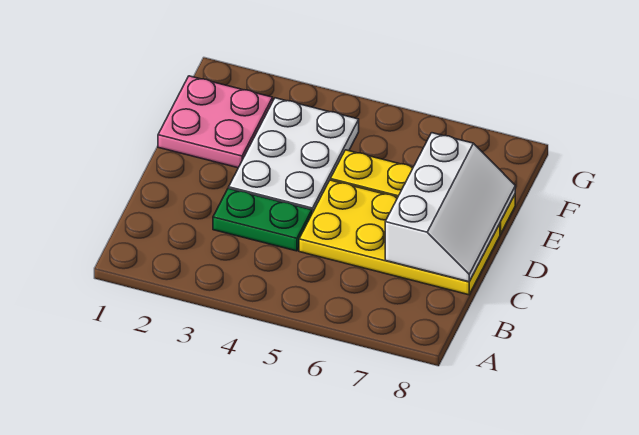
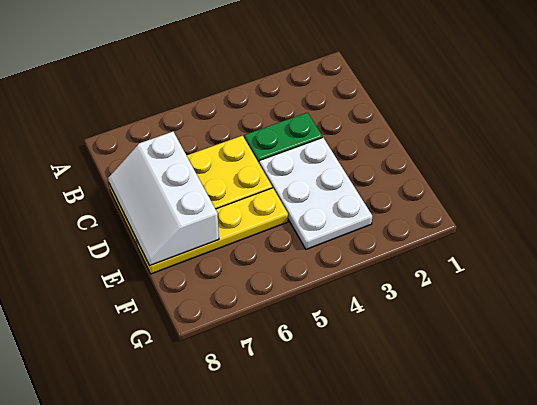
pink plate E1:F2 level 1 -> none

